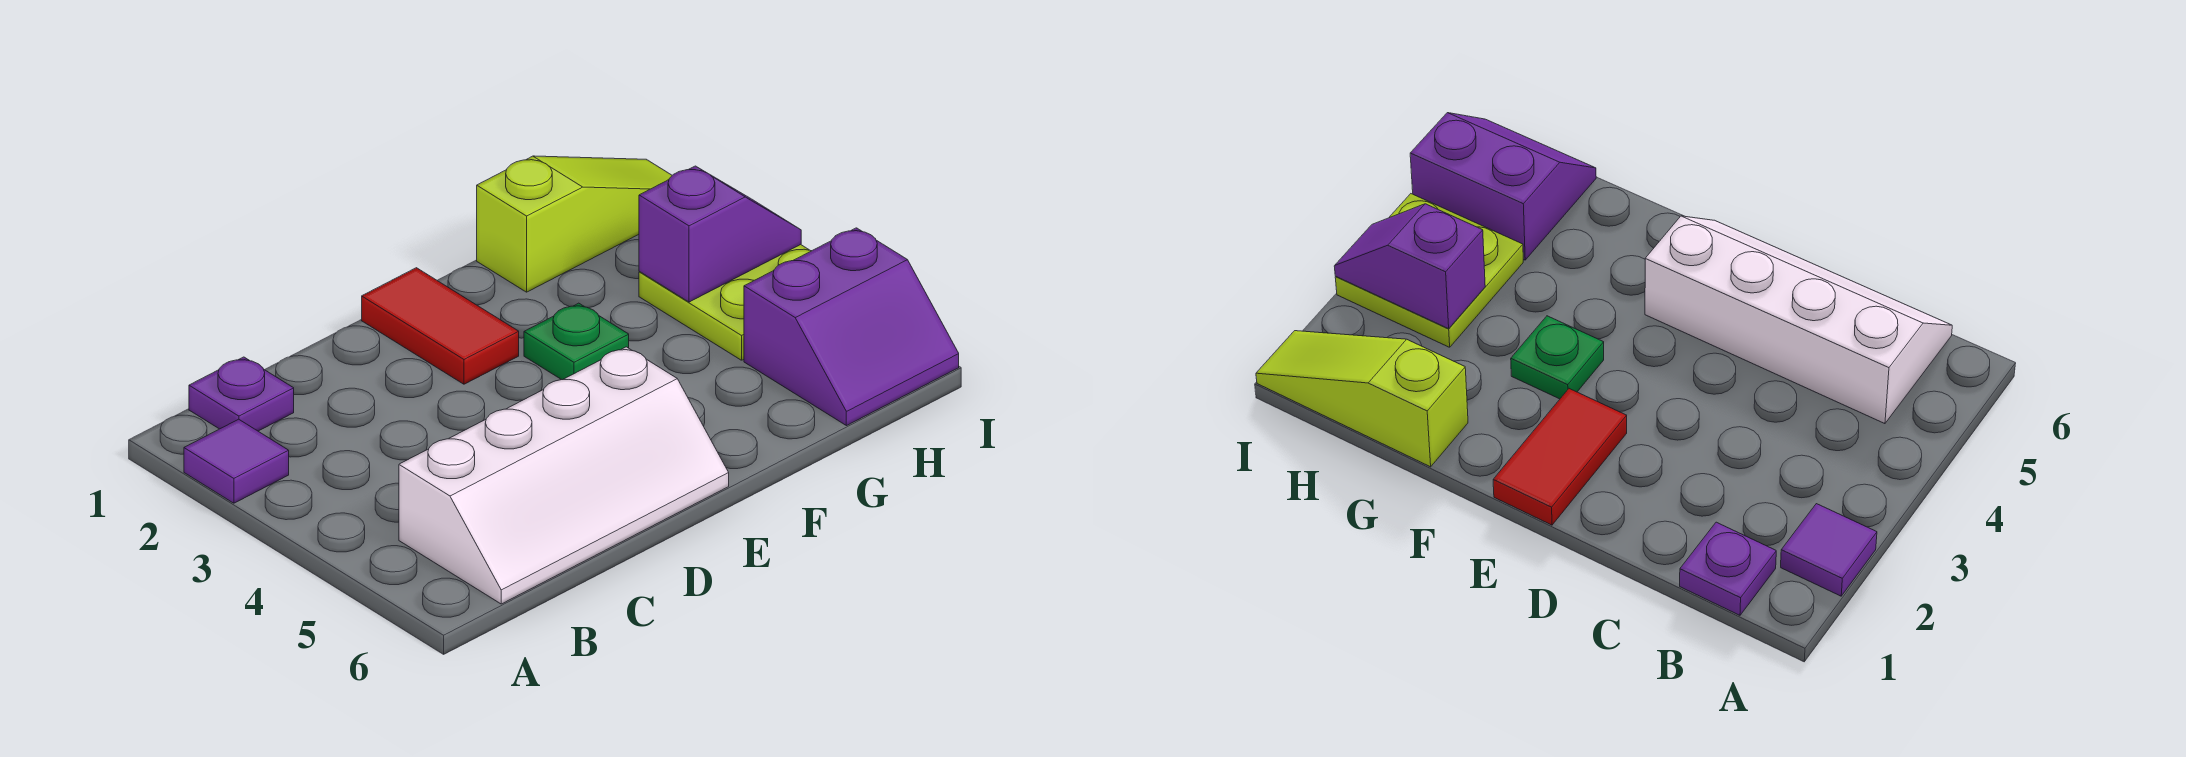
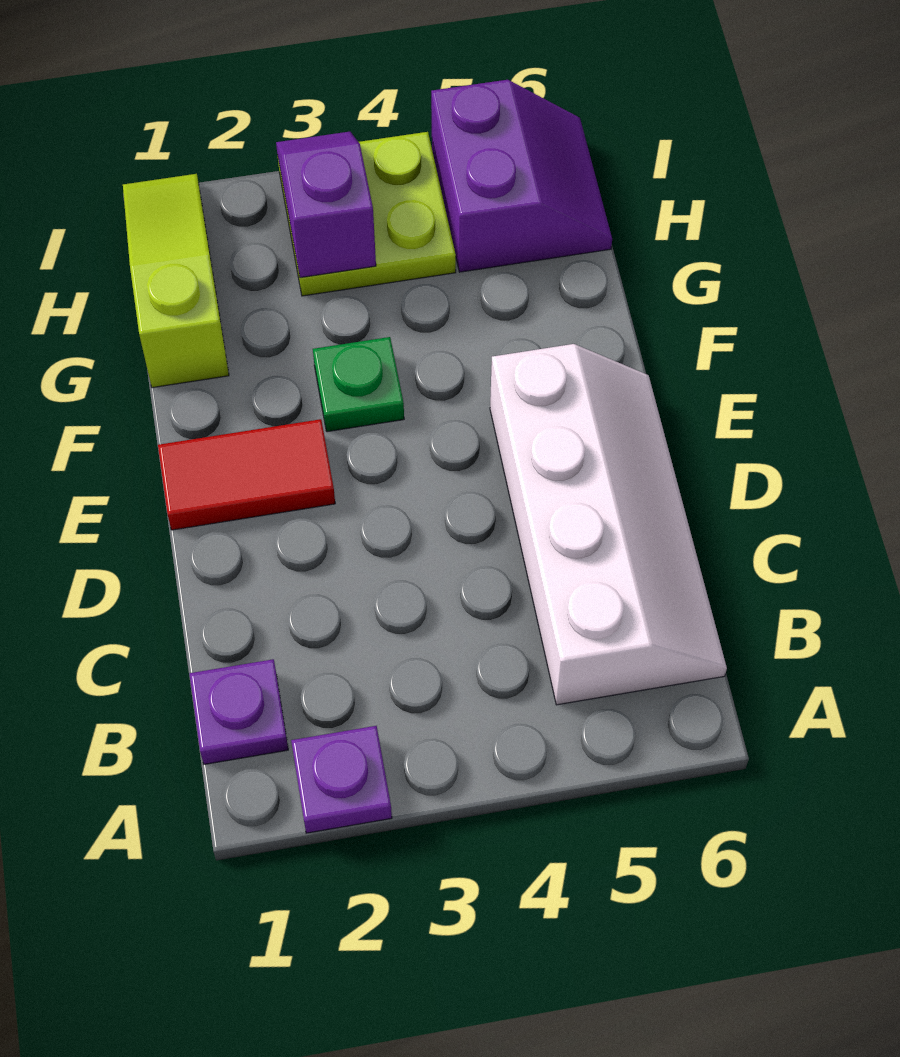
purple tile A2 level 1 -> purple plate A2 level 1

